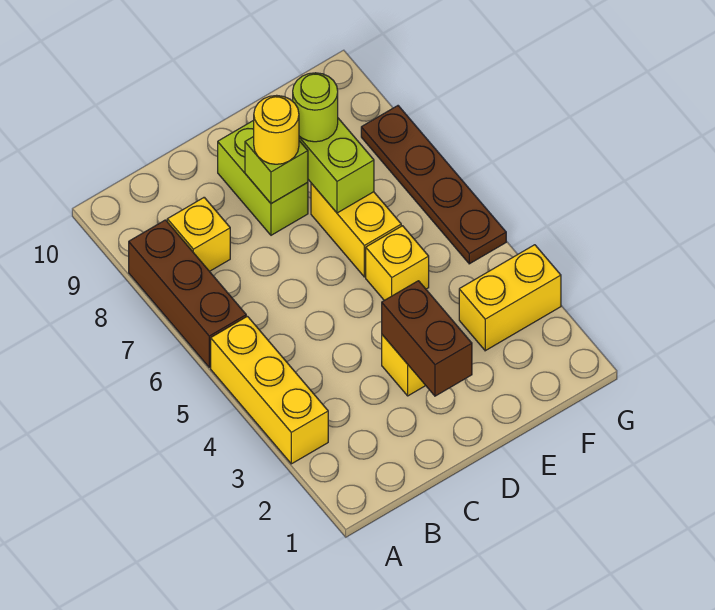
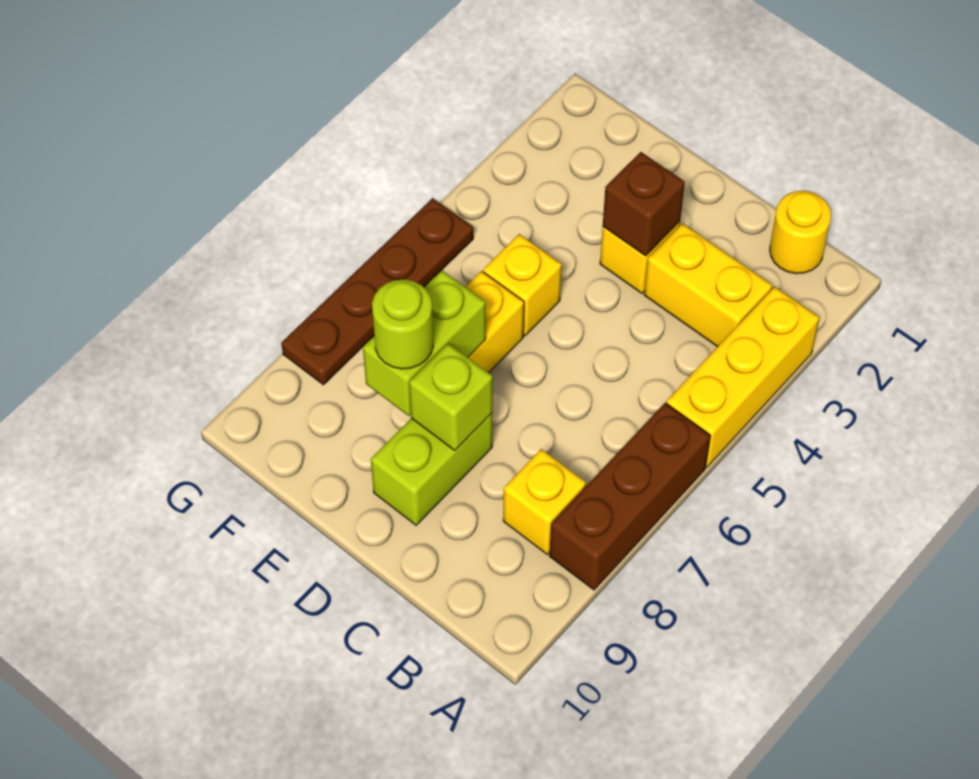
brown brick D2:D3 level 2 -> brown brick D3 level 2
yellow round brick D8 level 3 -> yellow round brick B1 level 1
yellow brick F3:G3 level 1 -> yellow brick B3:C3 level 1

